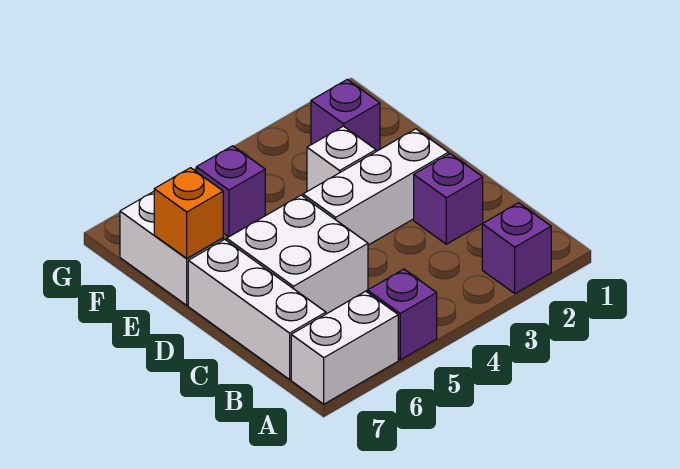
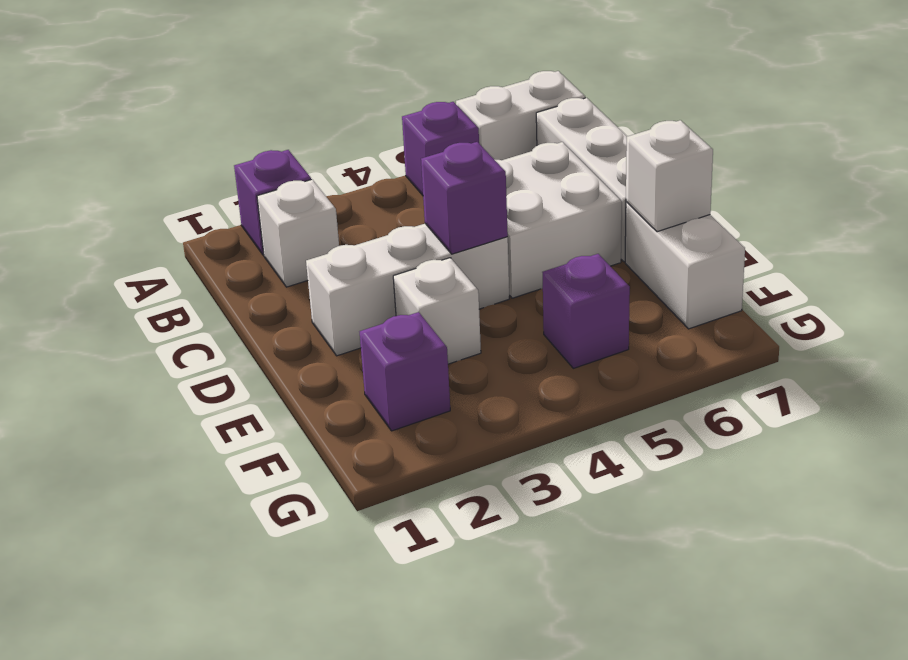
none -> white brick B2 level 1
purple brick C2 level 1 -> purple brick D4 level 2
orange brick E7 level 2 -> white brick E7 level 2

